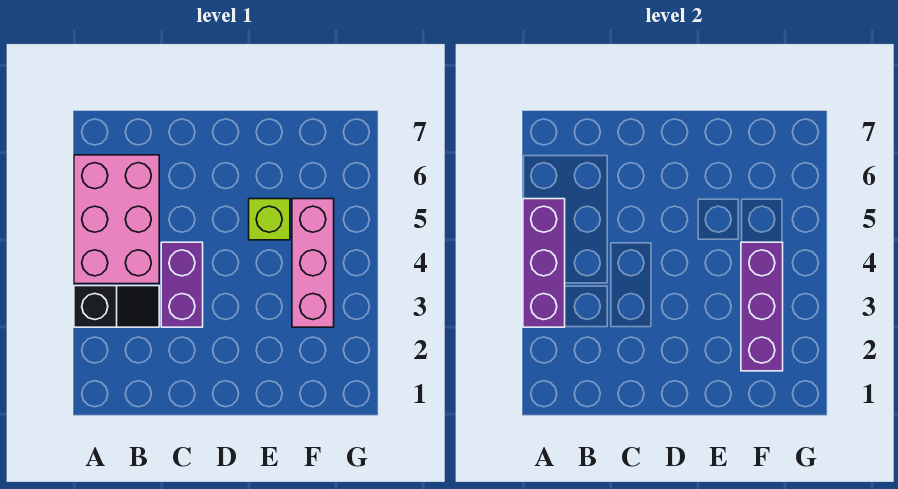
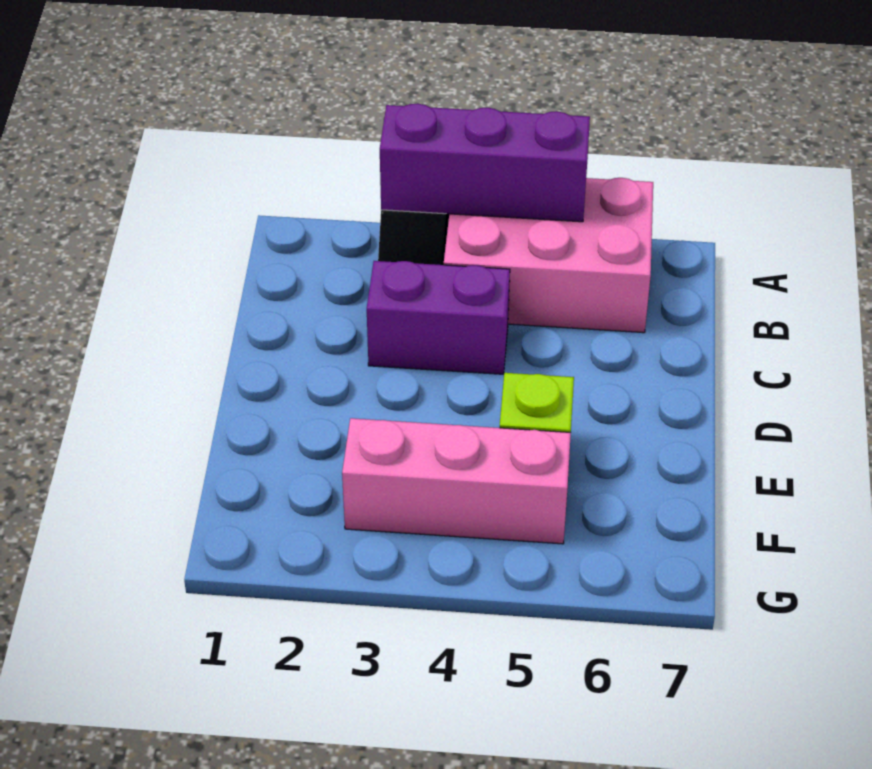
purple brick F2:F4 level 2 -> none

